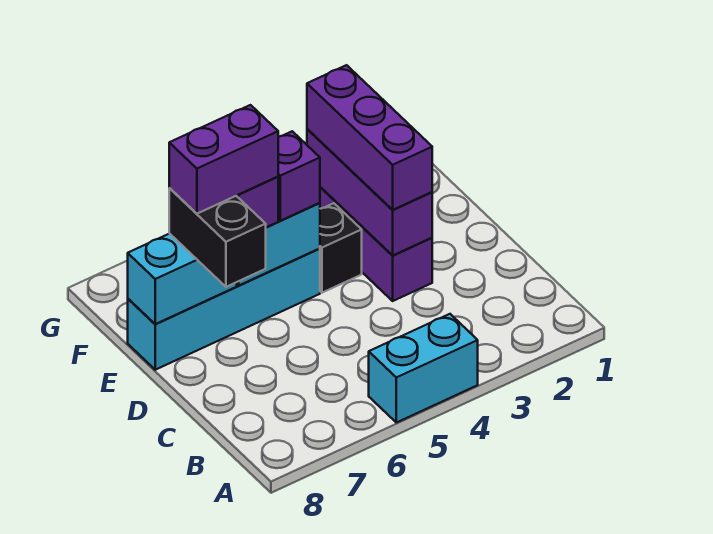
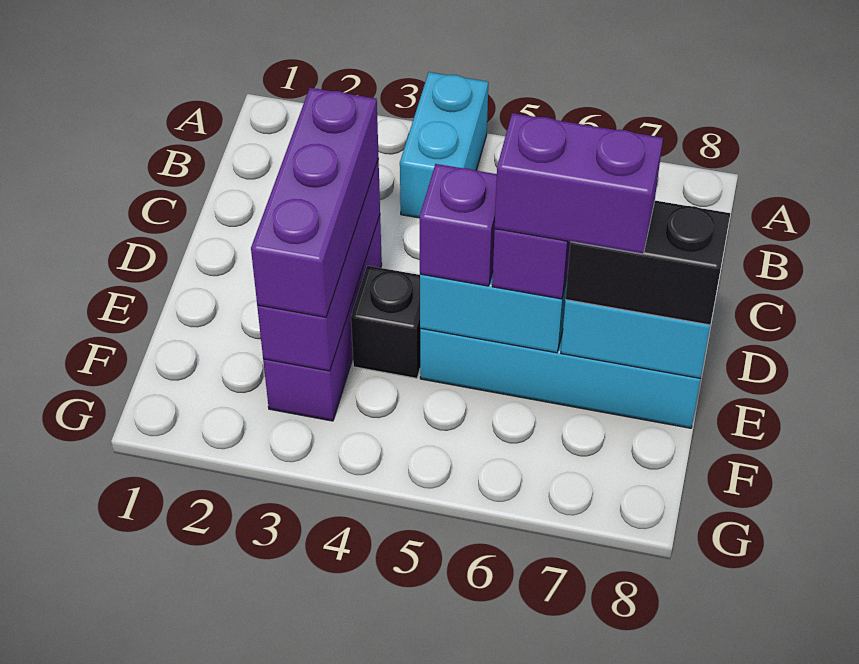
cyan brick A4:A5 level 1 -> cyan brick A4:B4 level 1
black brick D7:E7 level 3 -> black brick E7:E8 level 3

